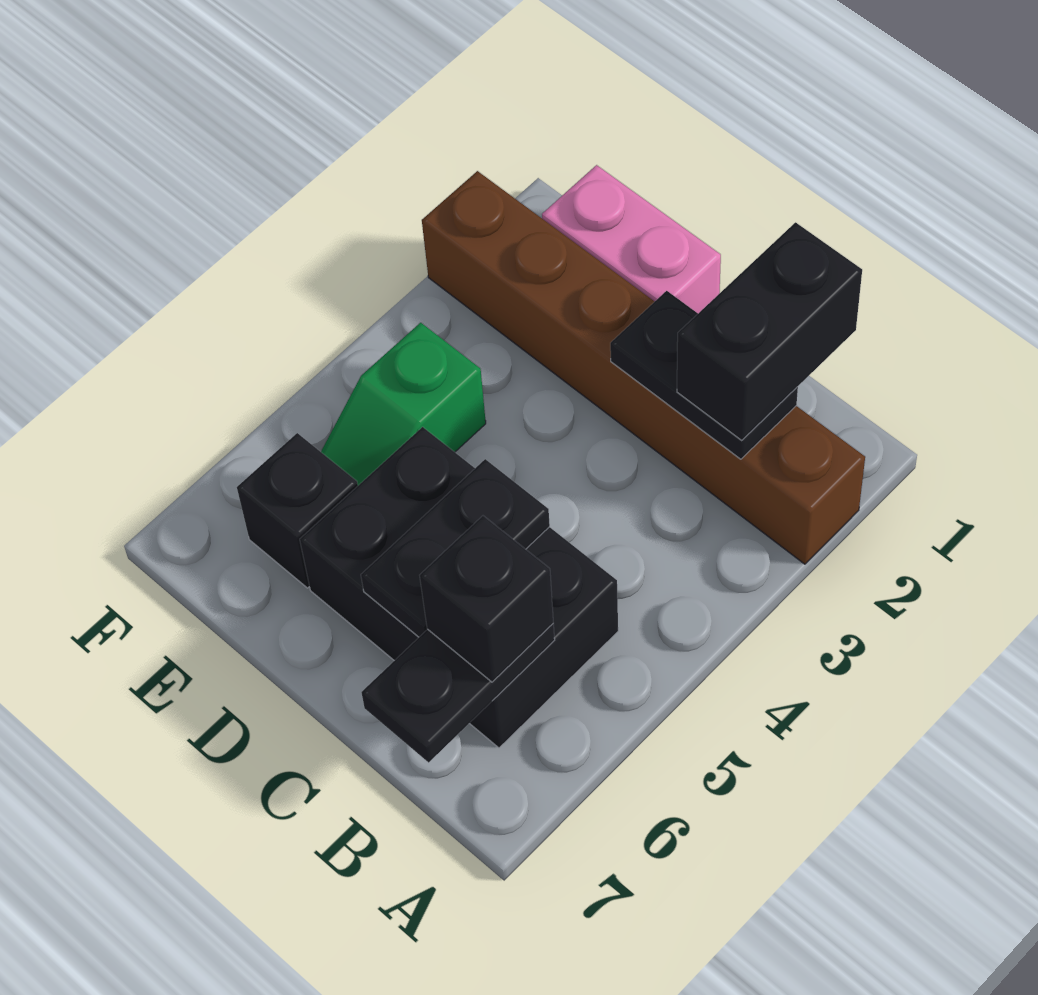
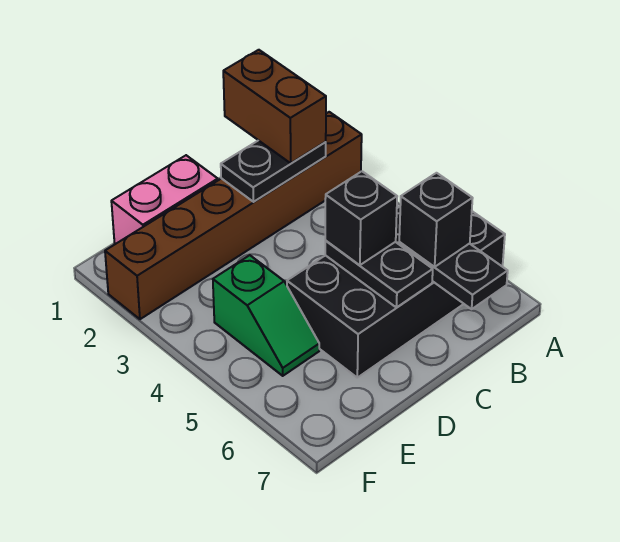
black brick B1:B2 level 3 -> brown brick B1:B2 level 3
black brick B5:D6 level 1 -> black brick A5:D6 level 1
black brick E6 level 1 -> black brick C5 level 3

